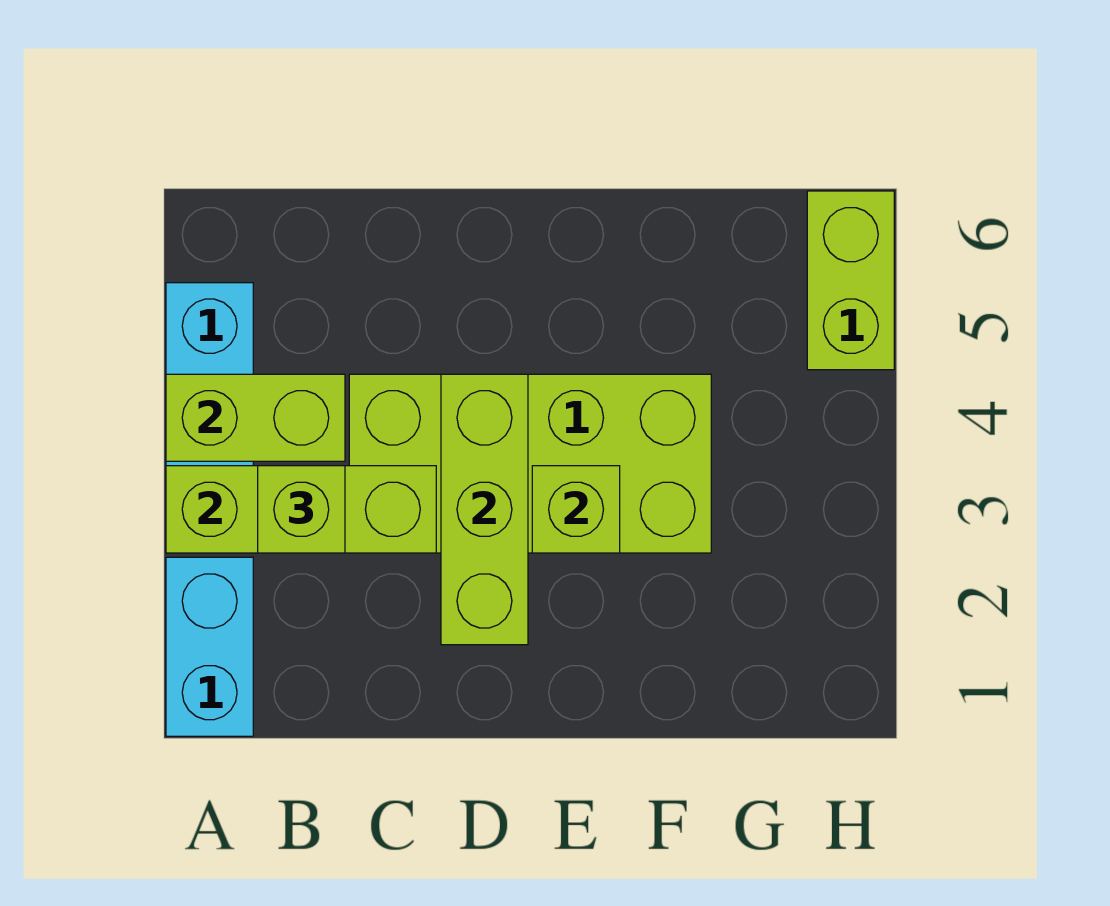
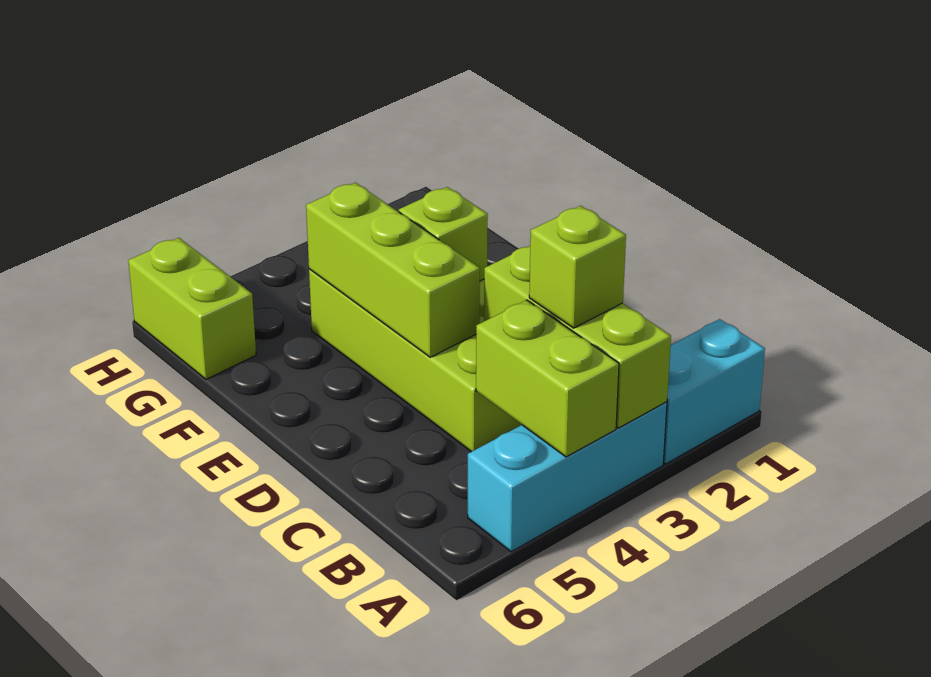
lime brick D2:D4 level 2 -> lime brick D4:F4 level 2
lime brick H5:H6 level 1 -> lime brick G6:H6 level 1

